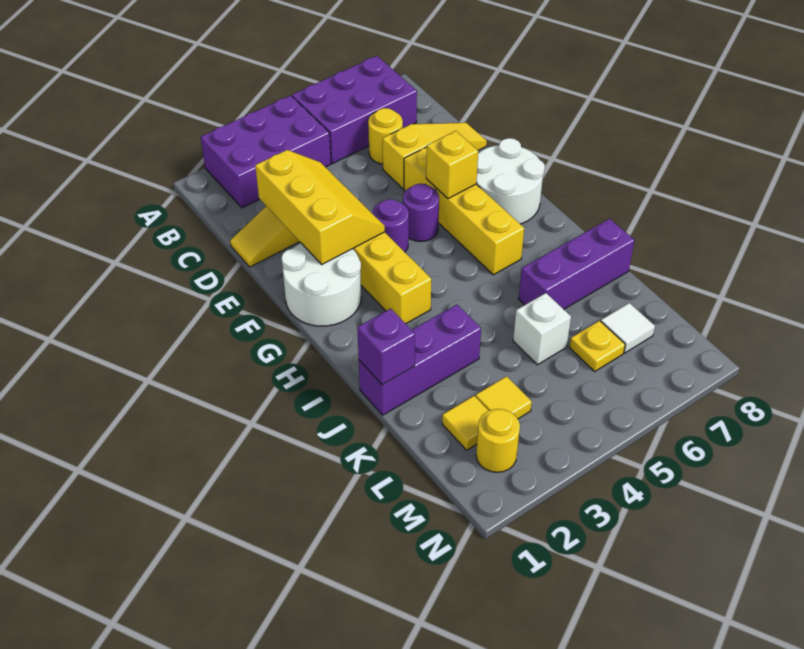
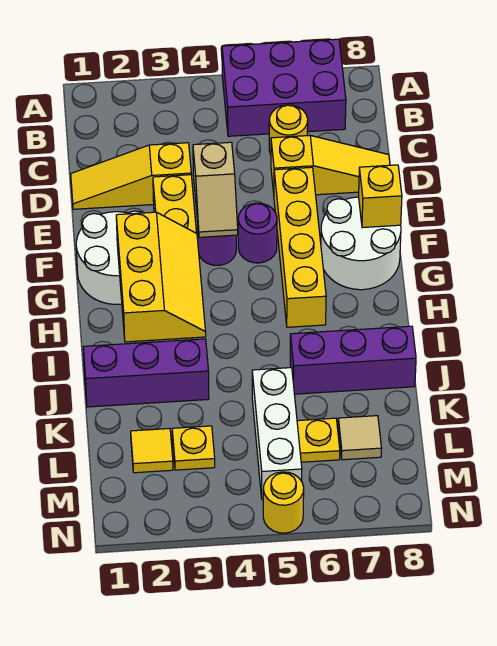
purple brick A2:B4 level 1 -> none
yellow slope D2:F3 level 2 top 2 -> yellow slope G2:I3 level 2 top 2
none -> tan slope E4:F4 level 2 top E
yellow brick F6 level 2 -> yellow brick F8 level 2
purple brick J1 level 2 -> none
white brick K5 level 1 -> white brick K5:M5 level 1
yellow tile L3 level 1 -> yellow plate L3 level 1
white tile L7 level 1 -> tan tile L7 level 1
yellow round brick M2 level 1 -> yellow round brick N5 level 1

